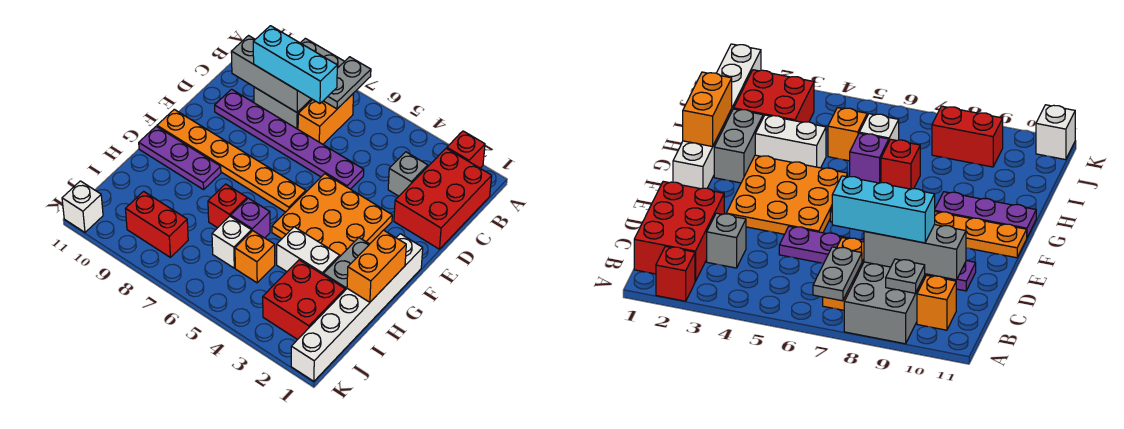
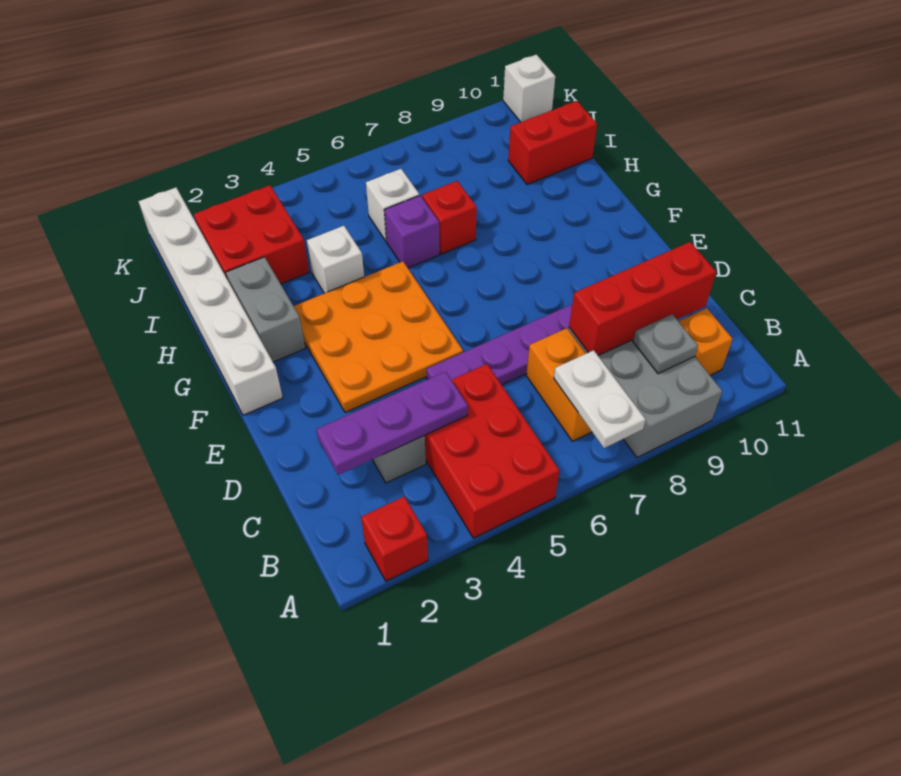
grey plate A7:B7 level 2 -> white plate A7:B7 level 2
red brick B1:D2 level 1 -> red brick A4:C5 level 1
cyan brick C7:C9 level 3 -> none
grey brick C8:C10 level 2 -> red brick C8:C10 level 2
orange plate F6:F11 level 1 -> none
orange brick G1:H1 level 2 -> none
purple plate G9:G11 level 1 -> purple plate C2:C4 level 2
white brick H3:H4 level 1 -> white brick H4 level 1
orange brick I5 level 1 -> none
red brick J8:J9 level 1 -> red brick I10:I11 level 1

